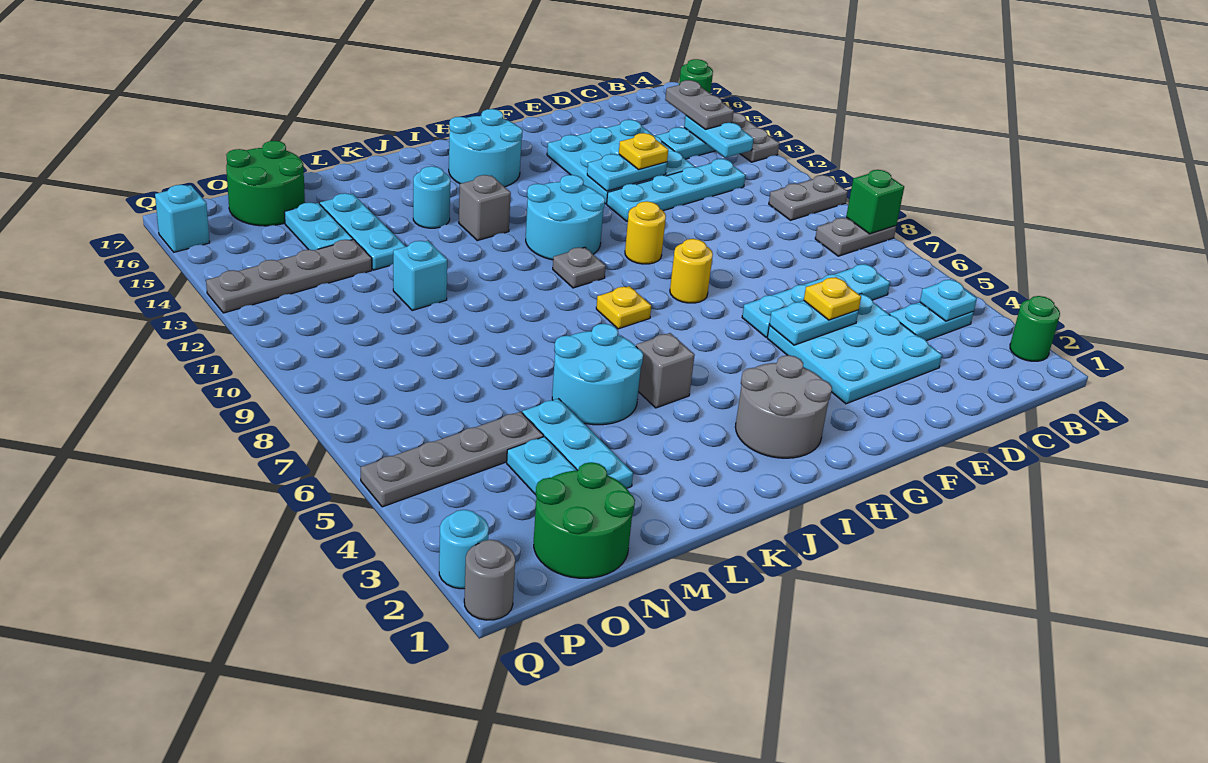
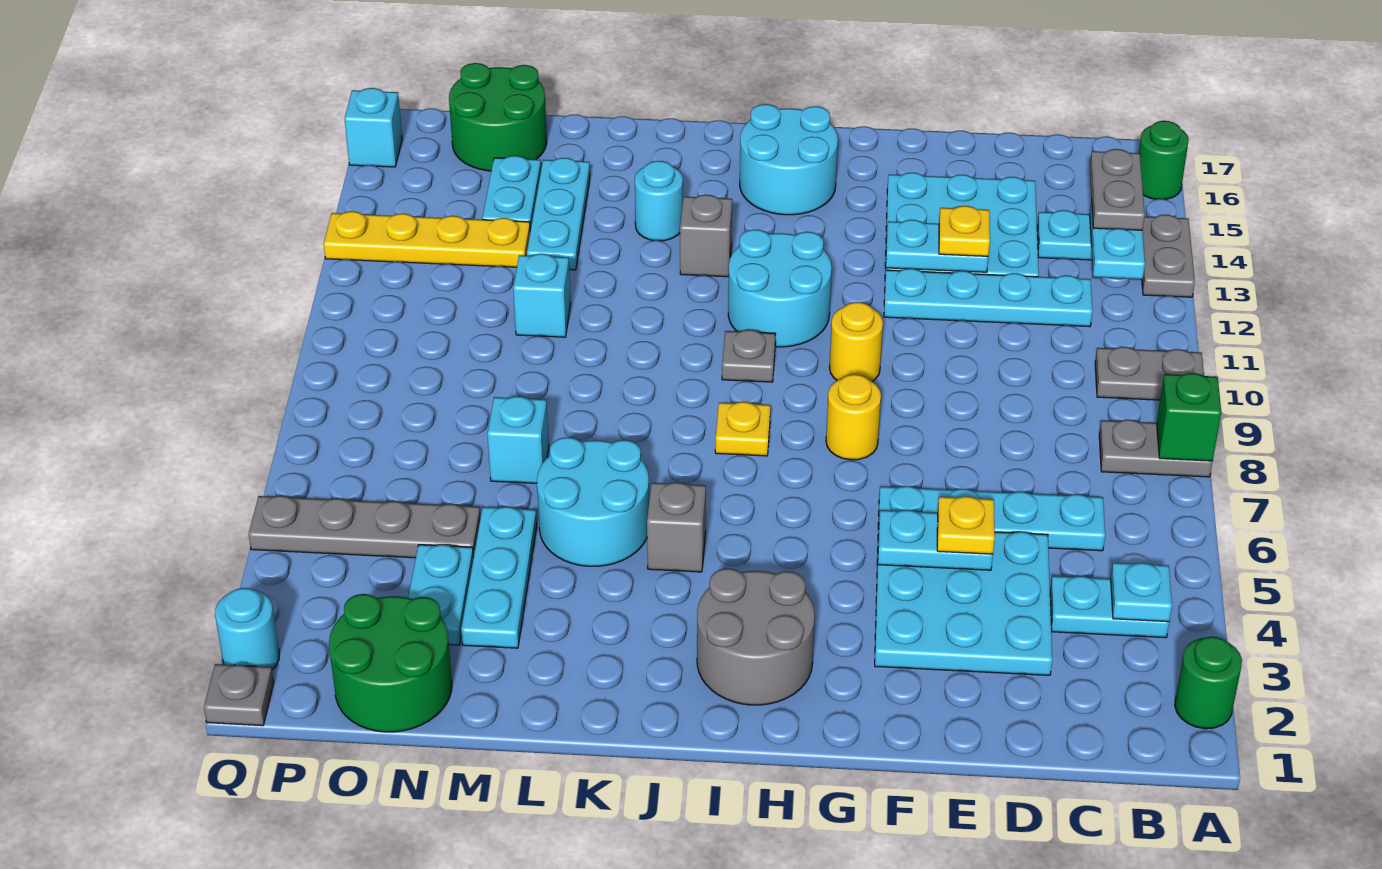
none -> cyan brick M7 level 1
grey plate N13:Q13 level 1 -> yellow plate N13:Q13 level 1
grey round brick Q1 level 1 -> grey plate Q1 level 1

